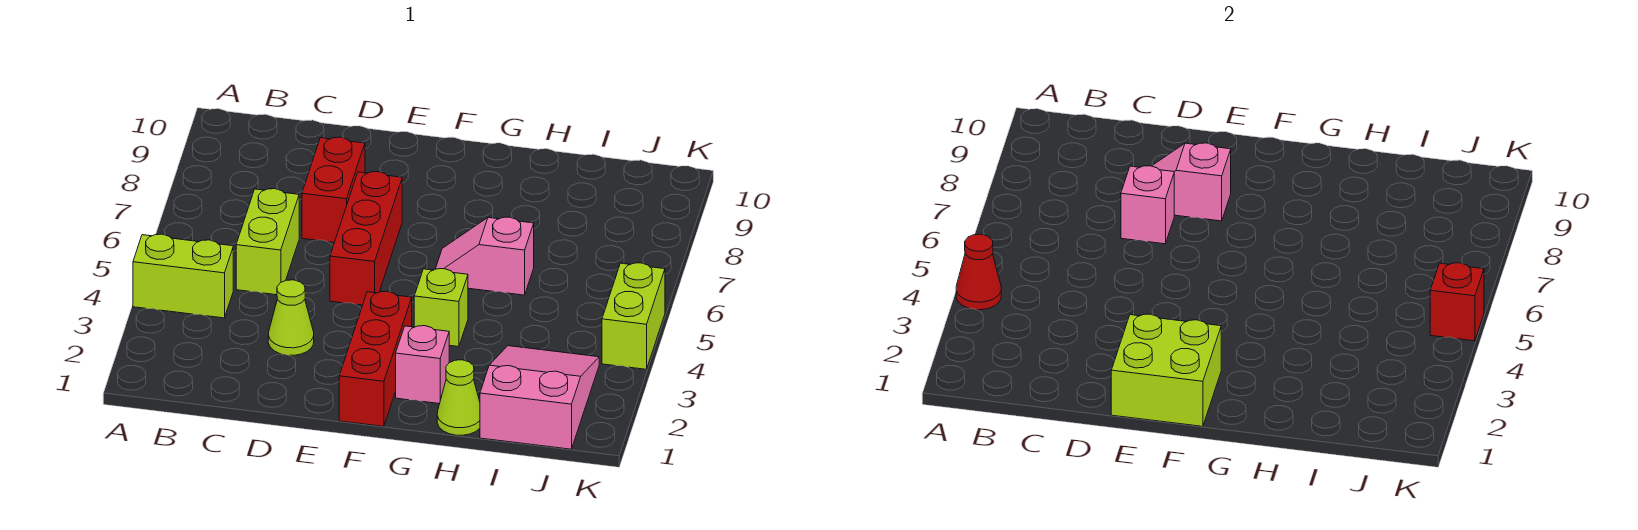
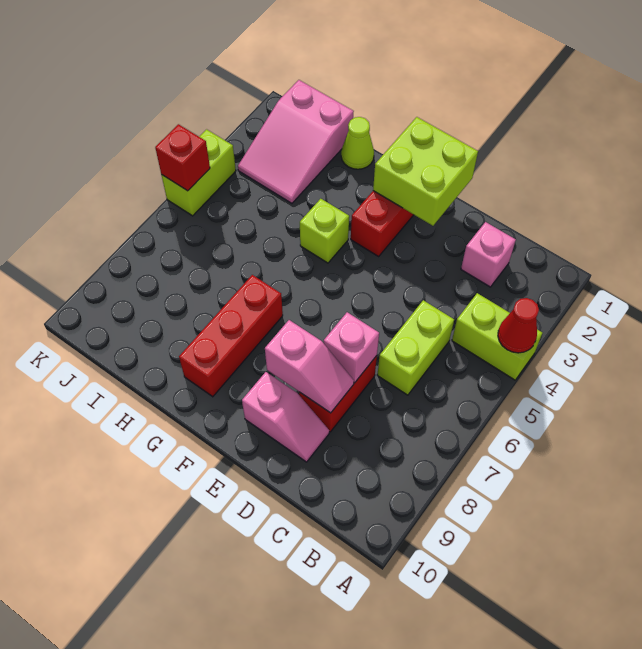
lime cone D3 level 1 -> none
red brick E5:E7 level 1 -> red brick G7:G9 level 1
pink brick G2 level 1 -> pink brick C2 level 1
pink slope G6:H6 level 1 top H -> pink slope D9:E9 level 1 top E

